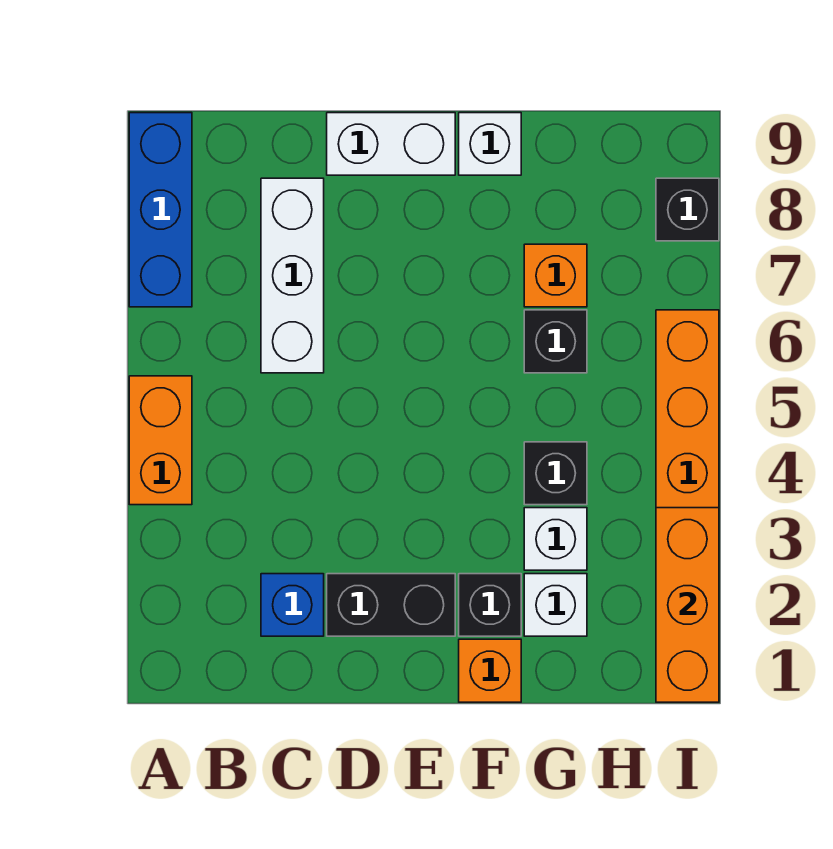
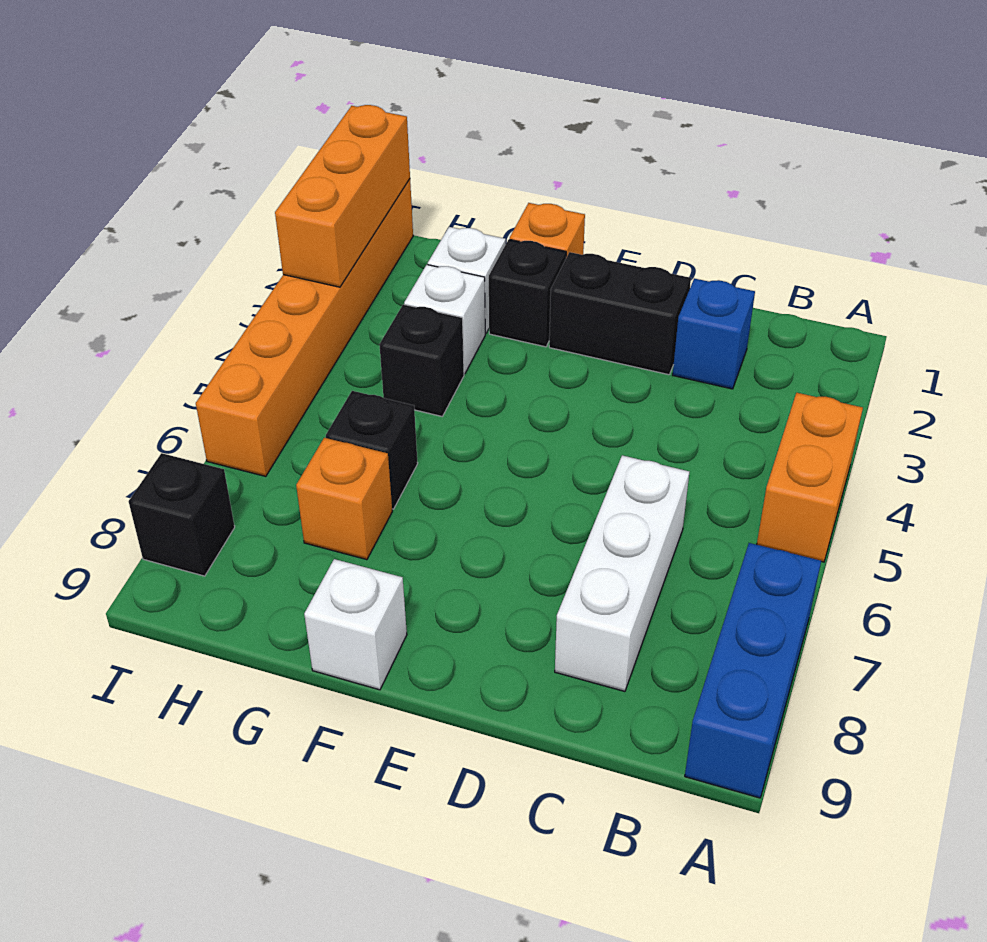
white brick D9:E9 level 1 -> none

